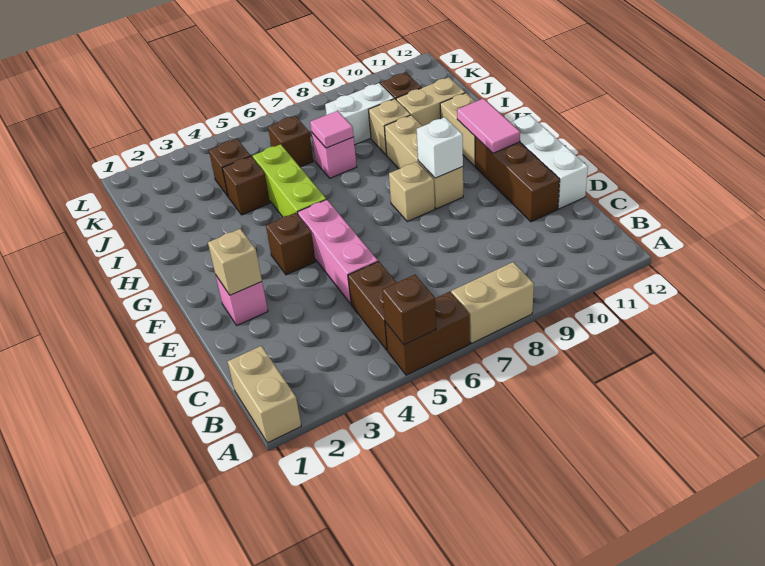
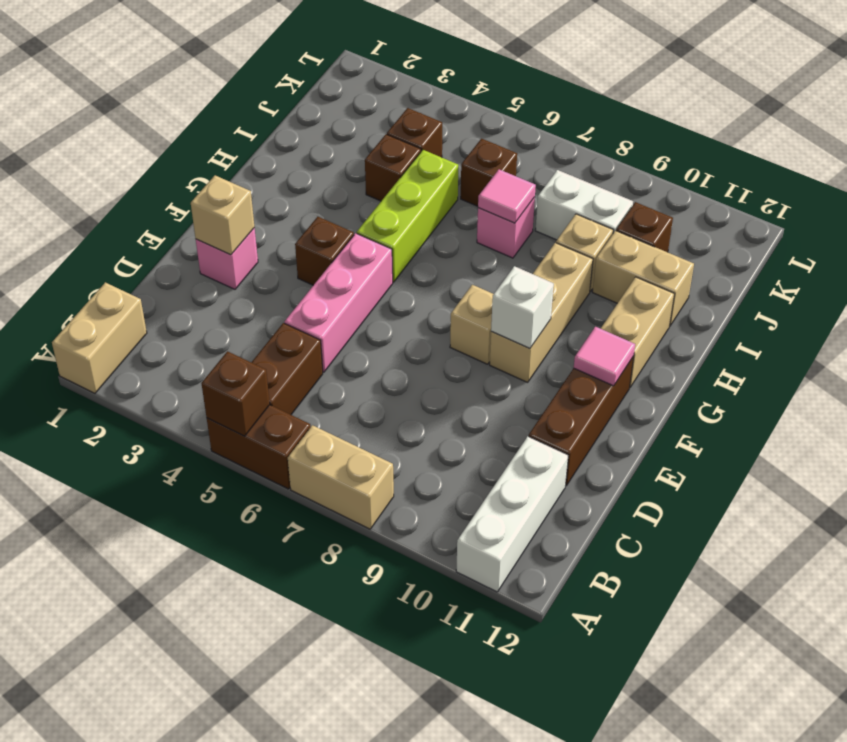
white brick D12:F12 level 1 -> white brick A11:C11 level 1
pink tile F11:G11 level 2 -> pink tile F11 level 2

